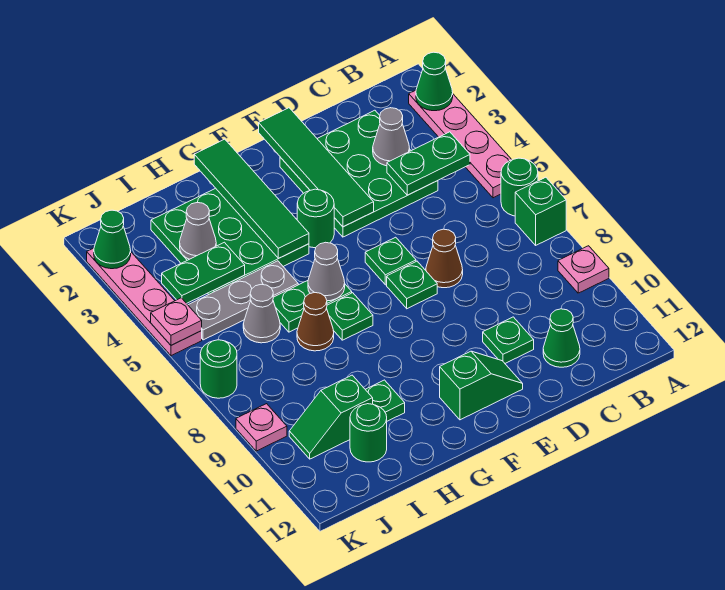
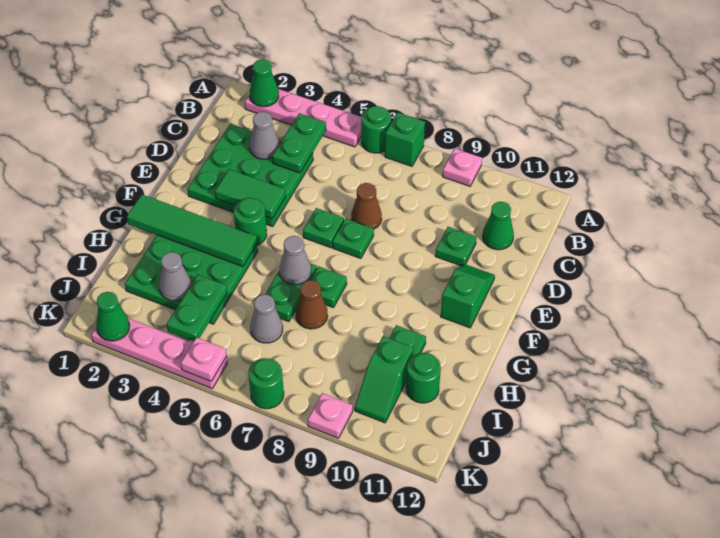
green tile E1:E4 level 2 -> green tile E3:E4 level 2
grey plate H5:J5 level 1 -> none

